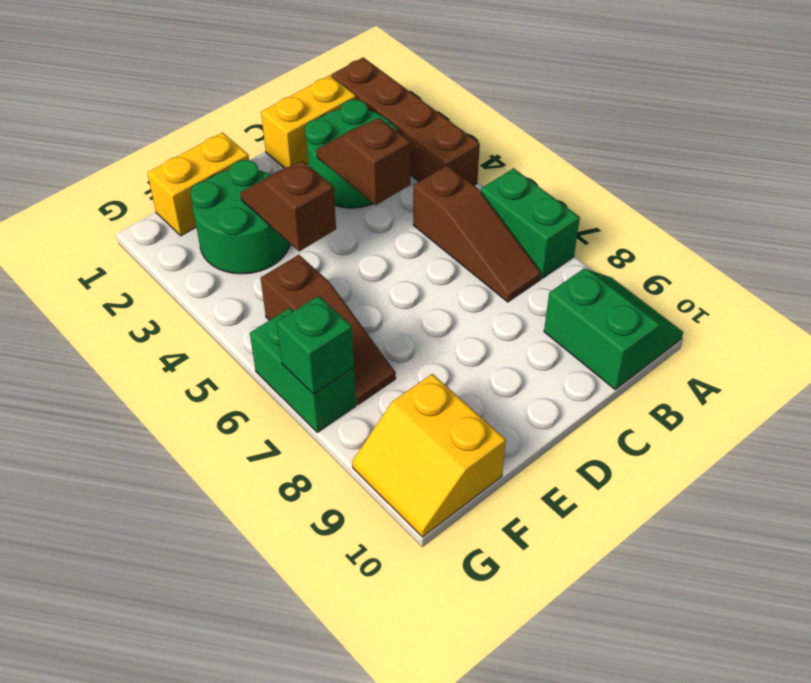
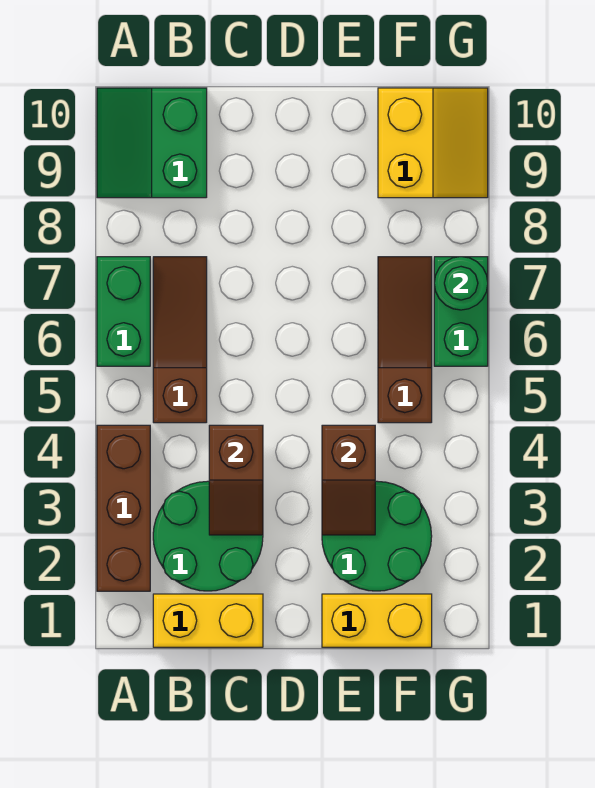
brown brick A1:A4 level 1 -> brown brick A2:A4 level 1
green brick G7 level 2 -> green round brick G7 level 2

